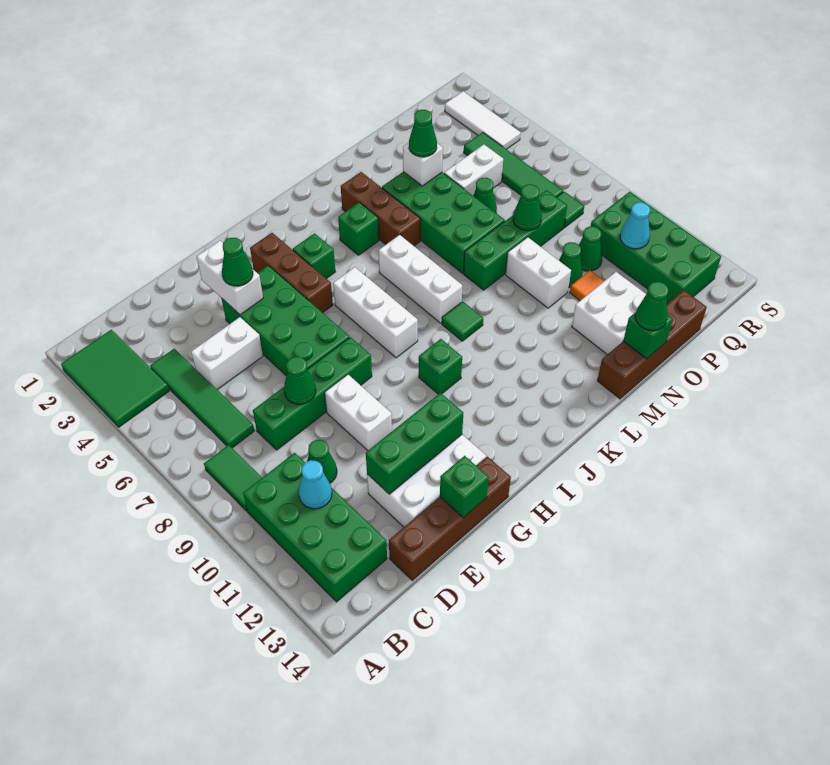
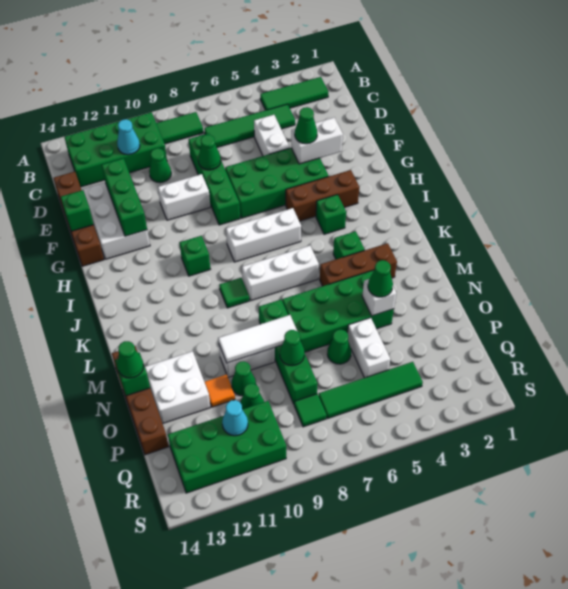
green tile A2:B4 level 1 -> green tile B2:B4 level 1
white tile R2:R4 level 1 -> white tile N8:N10 level 2

